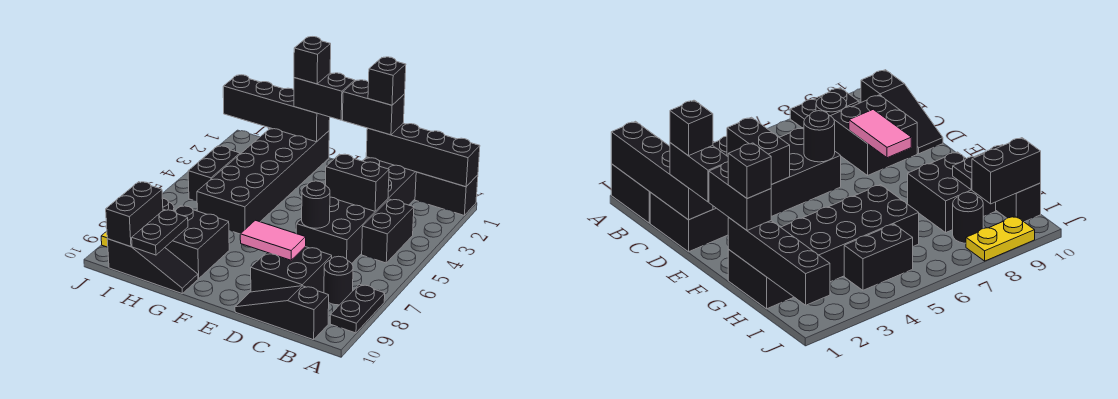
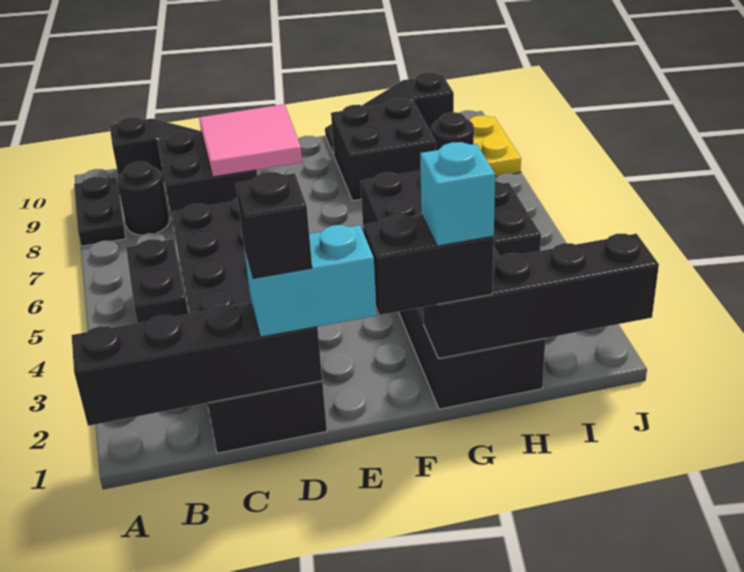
black brick A1:B1 level 1 -> none
black brick C4:D4 level 2 -> none
black brick D1:E1 level 3 -> cyan brick D1:E1 level 3
black round brick D6 level 2 -> none
pink tile D8:E8 level 2 -> pink tile D8:E9 level 2
black brick G1 level 4 -> cyan brick G1 level 4
black plate H9:H10 level 2 -> none
black brick I9:I10 level 2 -> none

